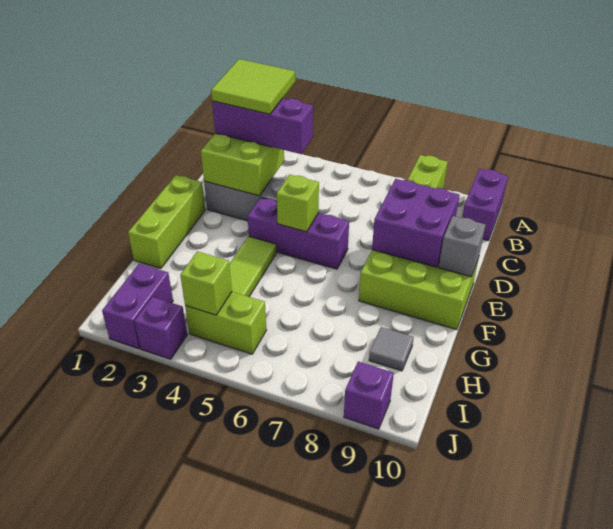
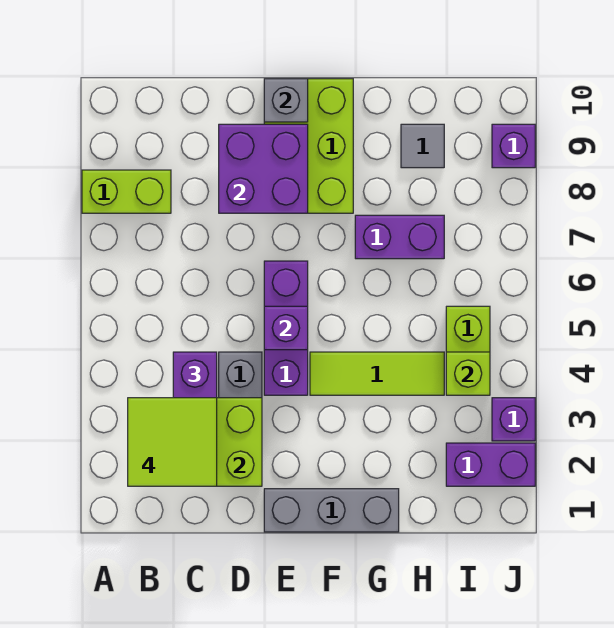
purple brick A10:B10 level 1 -> purple brick G7:H7 level 1
lime brick E1:G1 level 1 -> grey brick E1:G1 level 1
lime brick E5 level 2 -> purple brick E5 level 2

